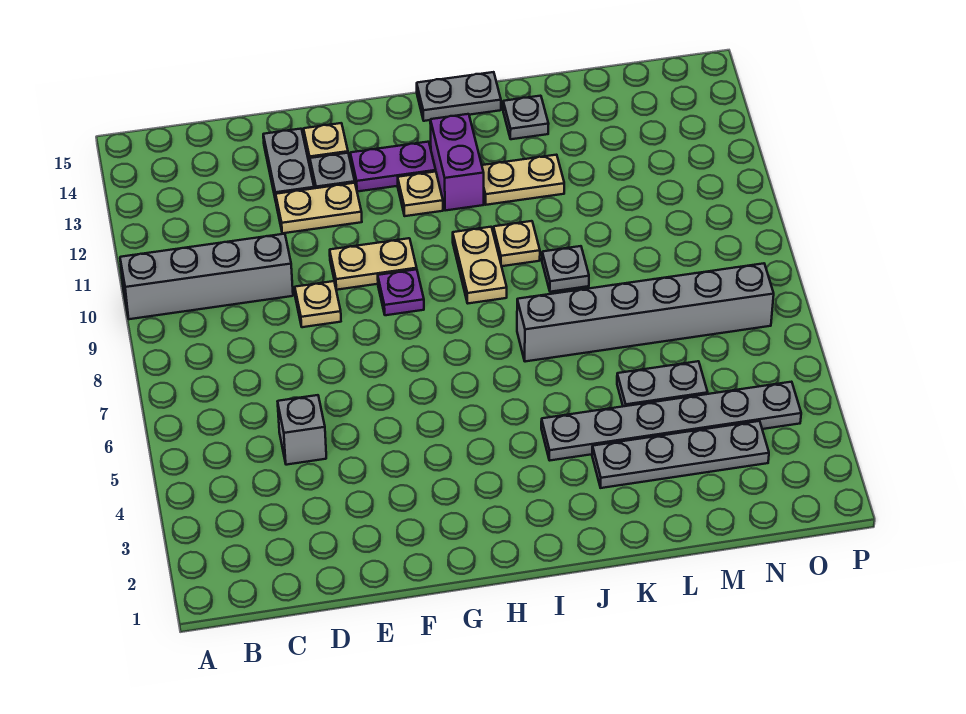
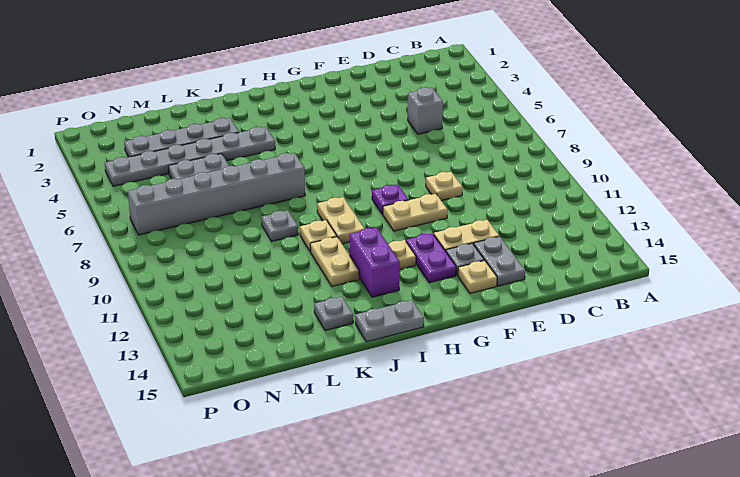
grey brick A10:D10 level 1 -> none
purple plate G13:H13 level 1 -> purple plate G12:G13 level 1
tan plate J12:K12 level 1 -> tan plate J11:J12 level 1

